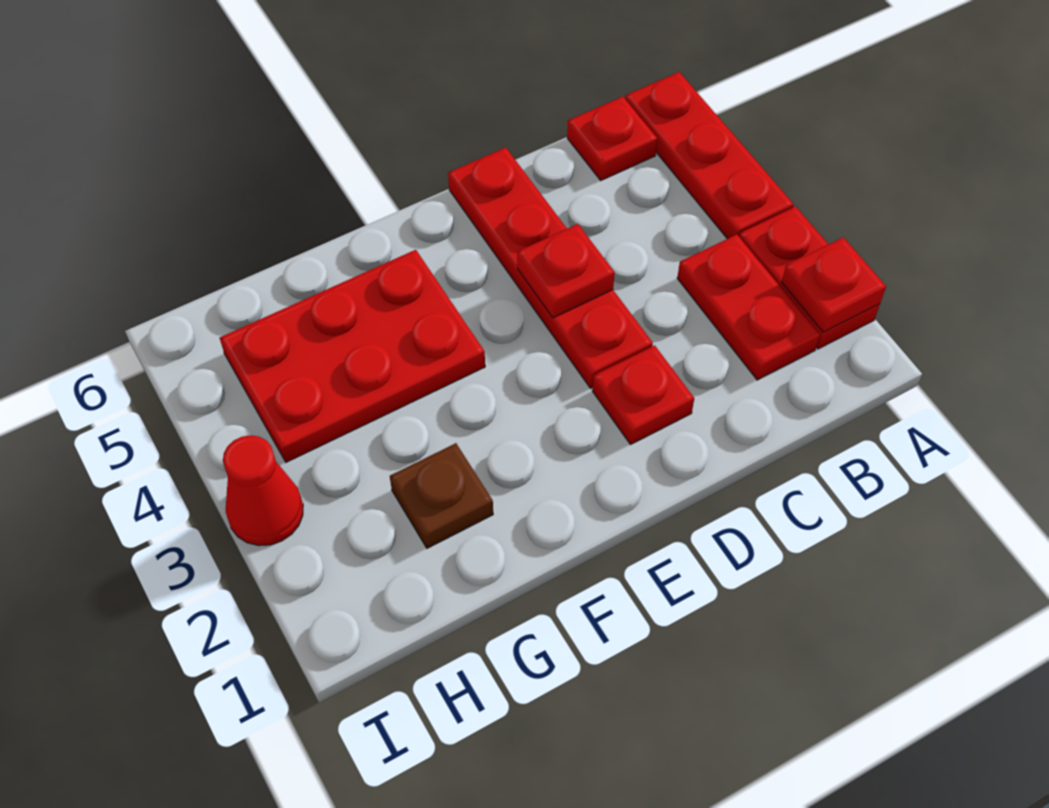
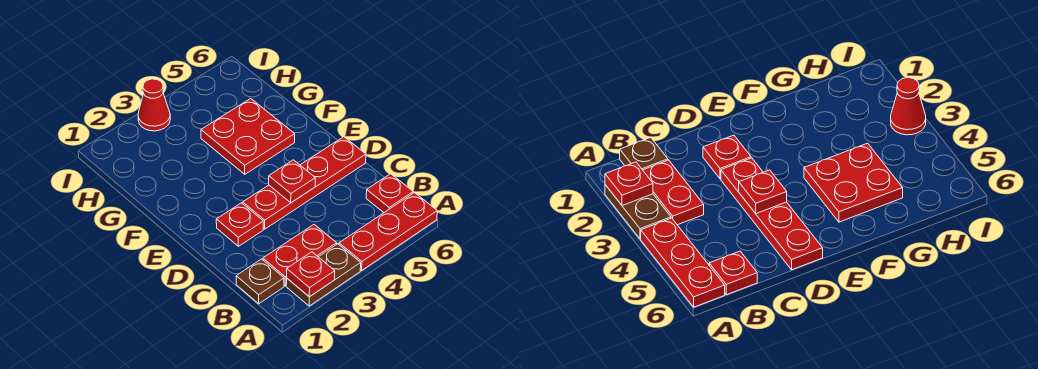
red plate A2:A3 level 1 -> brown plate A2:A3 level 1
red plate F4:H5 level 1 -> red plate F4:G5 level 1
brown plate G2 level 1 -> brown plate B1 level 1

